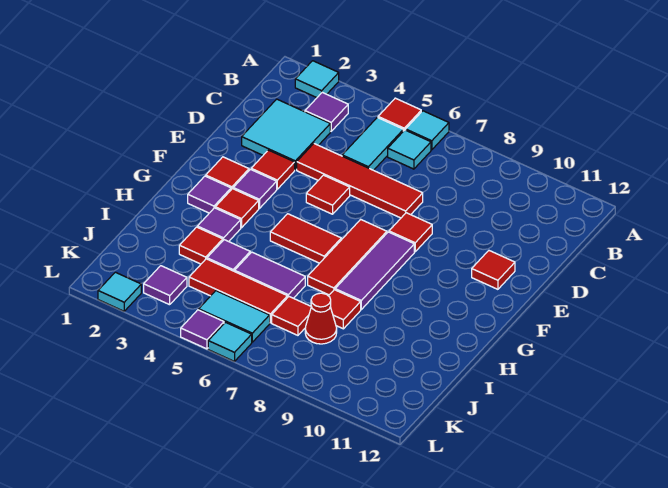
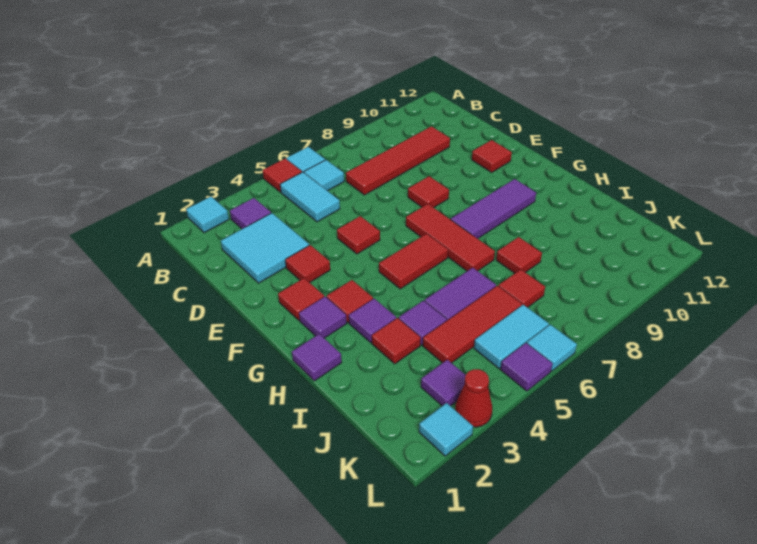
red tile D4:D7 level 1 -> red tile C7:C10 level 1
purple tile F3 level 1 -> purple tile H1 level 1
purple tile F8:H8 level 1 -> purple tile G8:G10 level 1
red cone J8 level 1 -> red cone L3 level 1

